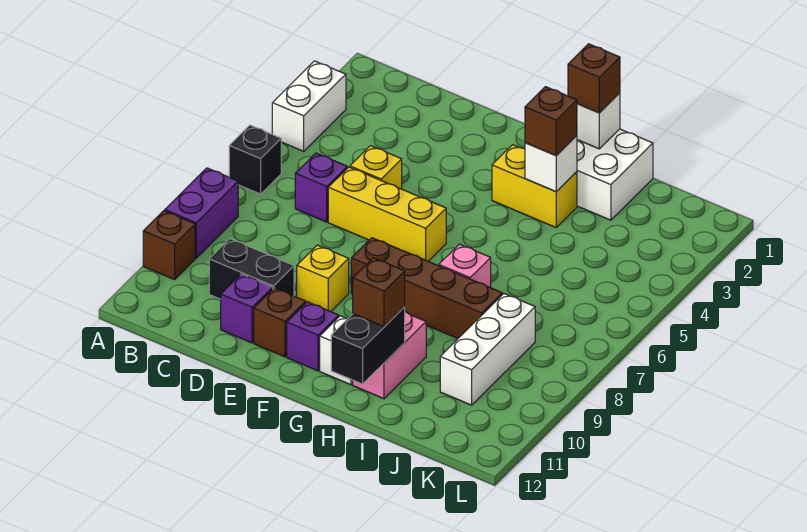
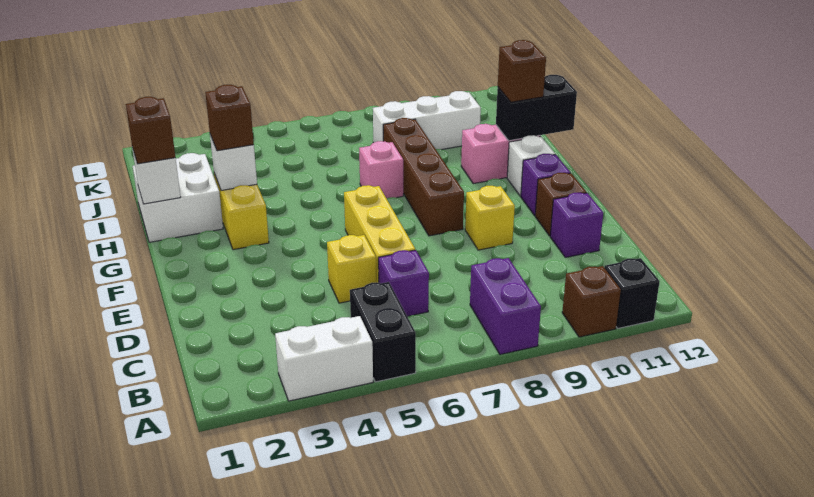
black brick A6 level 1 -> black brick A11 level 1
purple brick A8:A9 level 1 -> purple brick A8:B8 level 1
black brick C10:D10 level 1 -> black brick A5:B5 level 1

